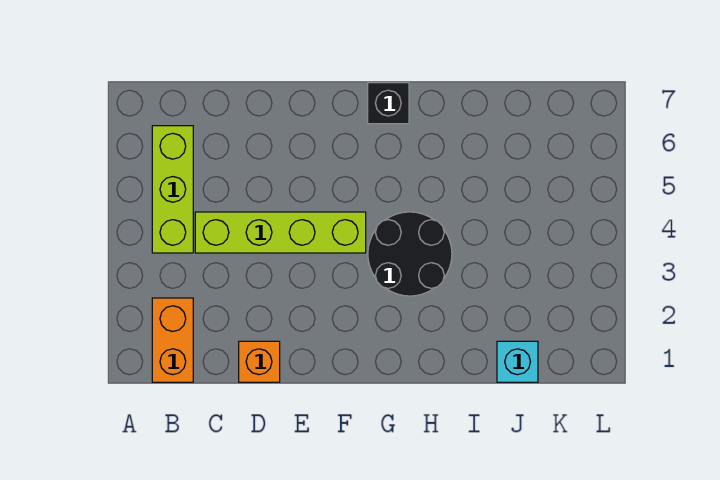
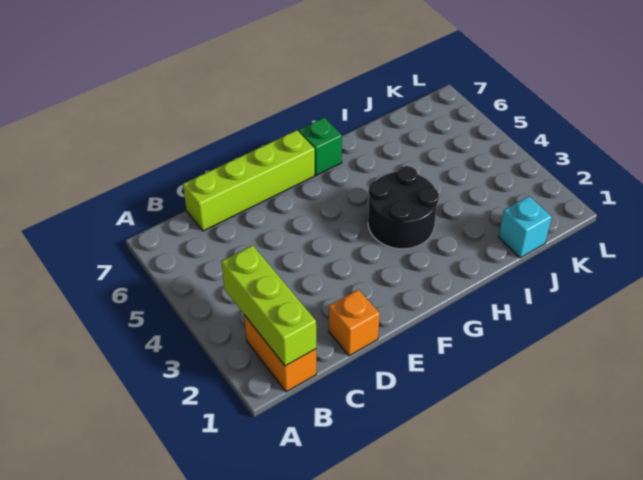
lime brick B4:B6 level 1 -> lime brick B1:B3 level 2
lime brick C4:F4 level 1 -> lime brick C7:F7 level 1
black brick G7 level 1 -> green brick G7 level 1

